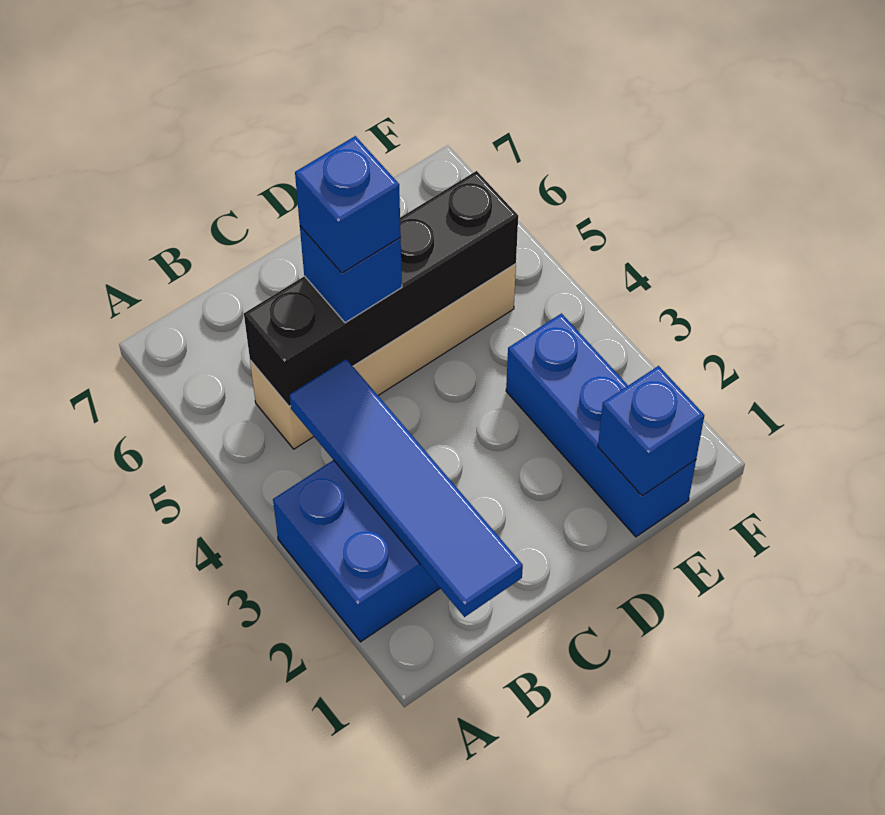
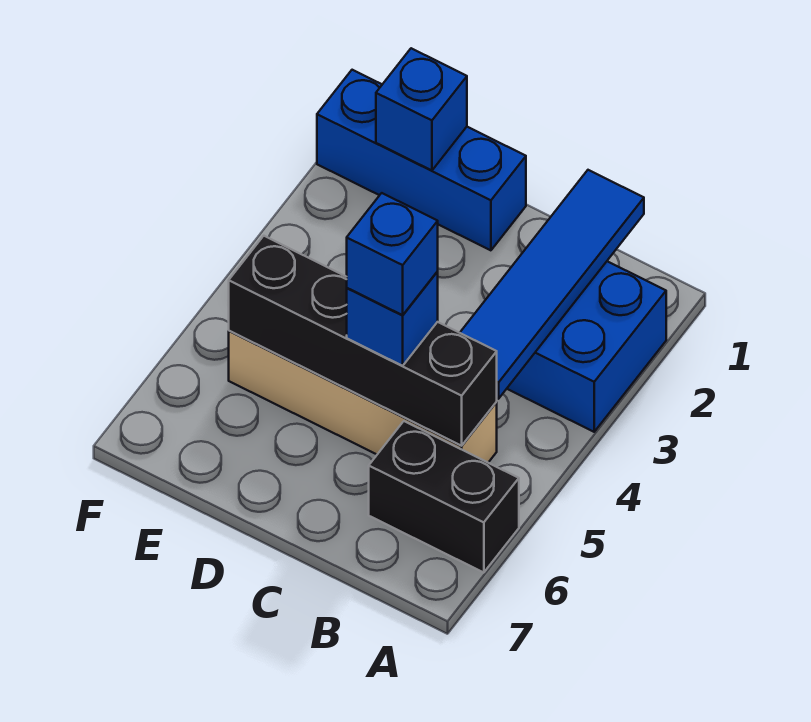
none -> black brick A6:B6 level 1
blue brick E1:E3 level 1 -> blue brick D1:F1 level 1

